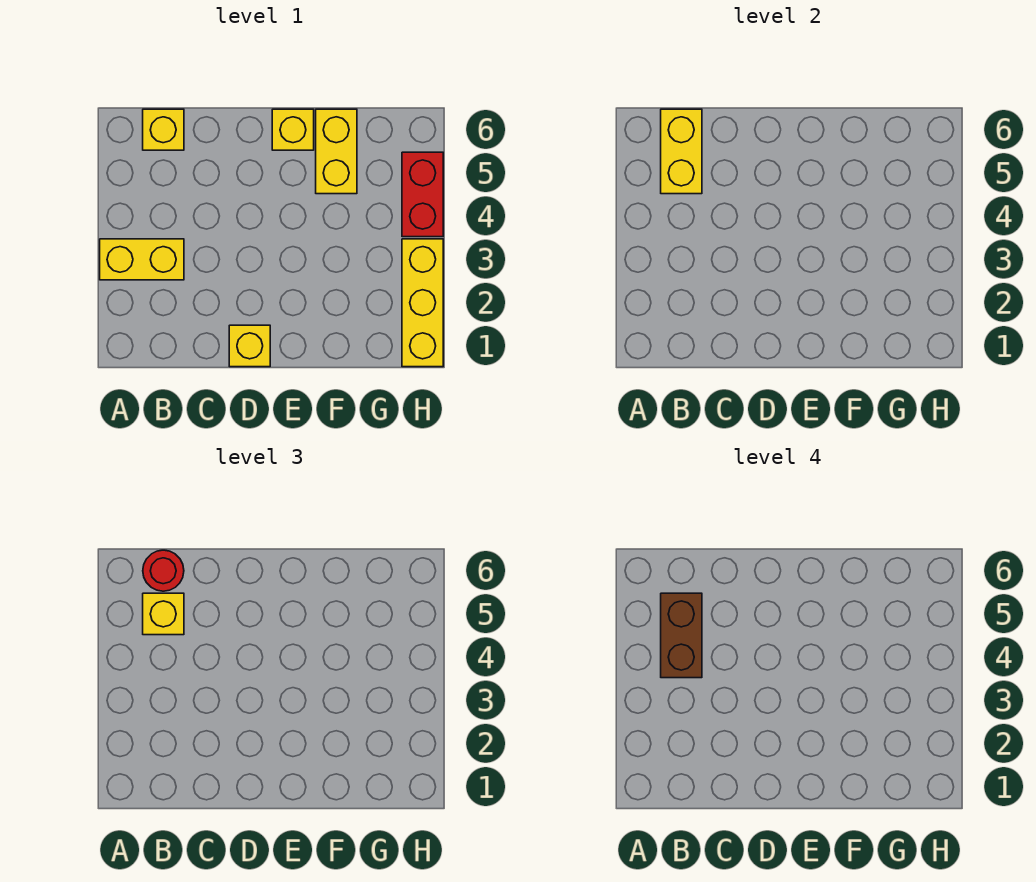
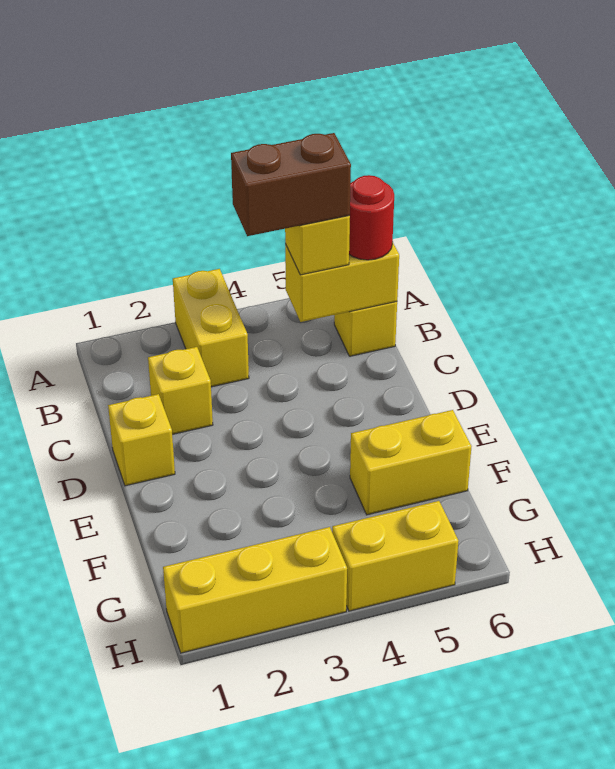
yellow brick E6 level 1 -> yellow brick C2 level 1
red brick H4:H5 level 1 -> yellow brick H4:H5 level 1

